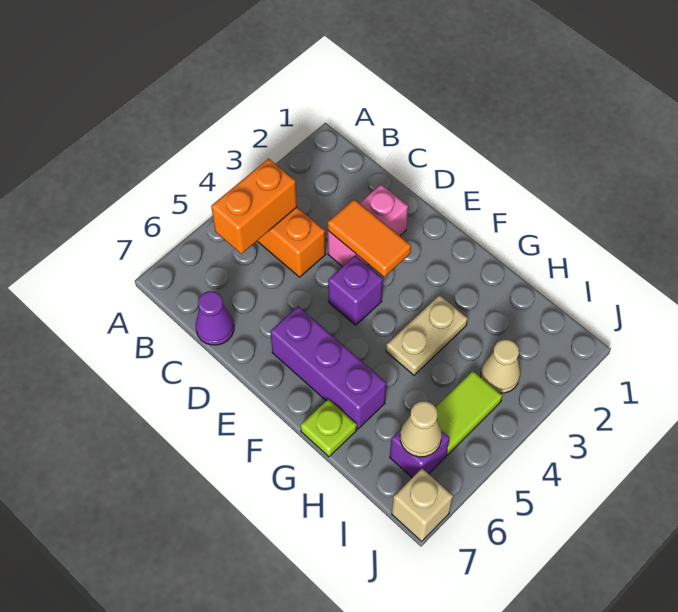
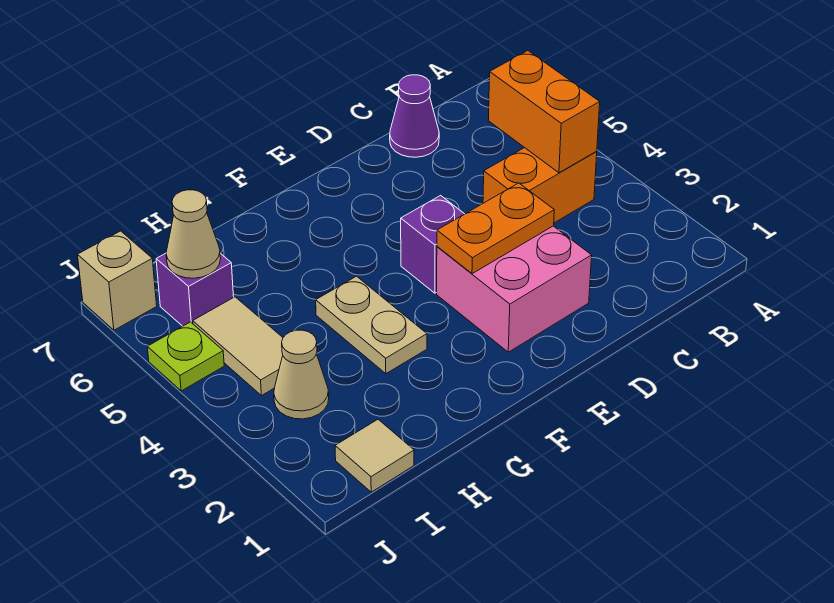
pink brick D2:D3 level 1 -> pink brick D2:E3 level 1
orange tile D3:E3 level 2 -> orange plate D3:E3 level 2
purple brick E6:G6 level 1 -> none
lime plate G7 level 1 -> lime plate J5 level 1
none -> tan tile I1 level 1
lime tile I4:I5 level 1 -> tan tile I4:I5 level 1

